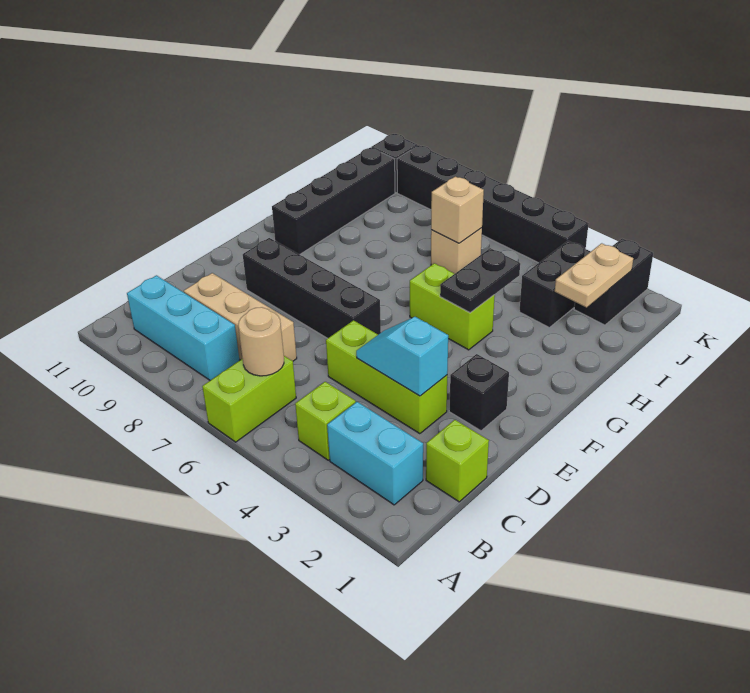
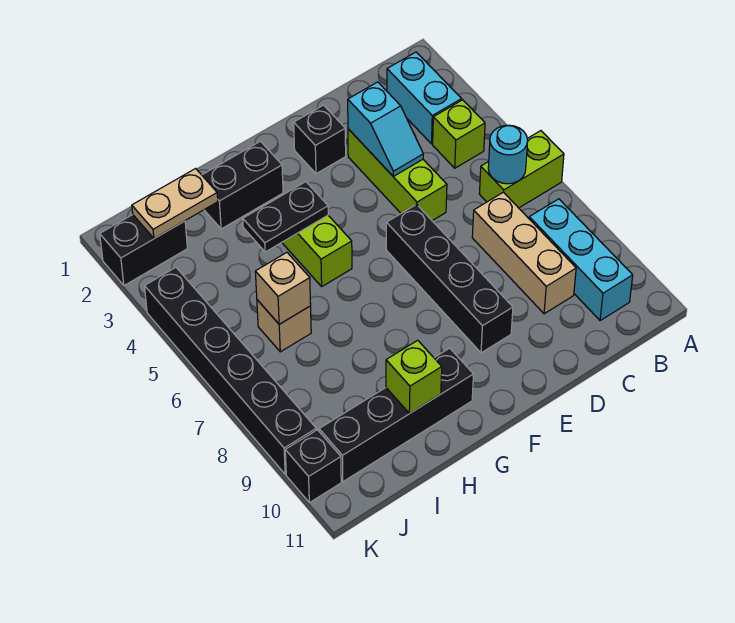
tan round brick B6 level 2 -> cyan round brick B6 level 2
lime brick C1 level 1 -> lime brick H10 level 2
black brick I3:J3 level 1 -> black brick G2:H2 level 1

